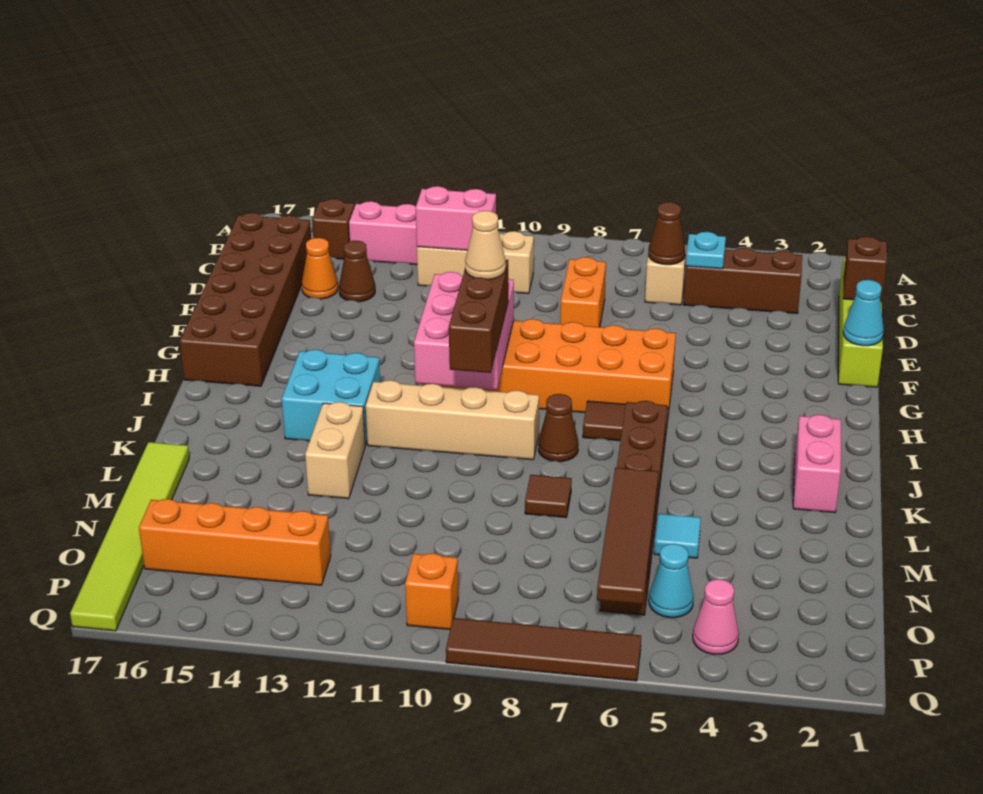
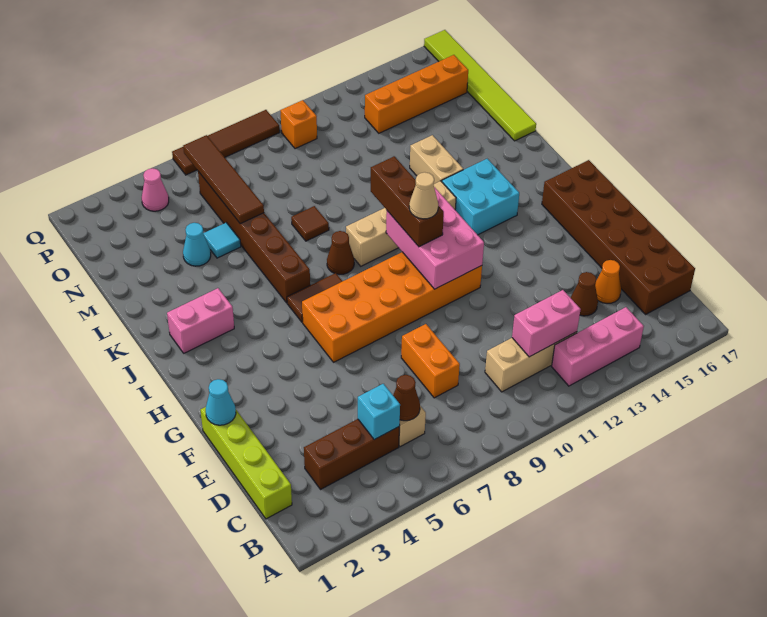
brown brick B15 level 1 -> none
cyan plate C5 level 2 -> cyan brick C5 level 2
brown brick D1 level 2 -> none
pink brick J2:K2 level 1 -> pink brick J2:J3 level 1
cyan cone O5 level 1 -> cyan cone M4 level 1

